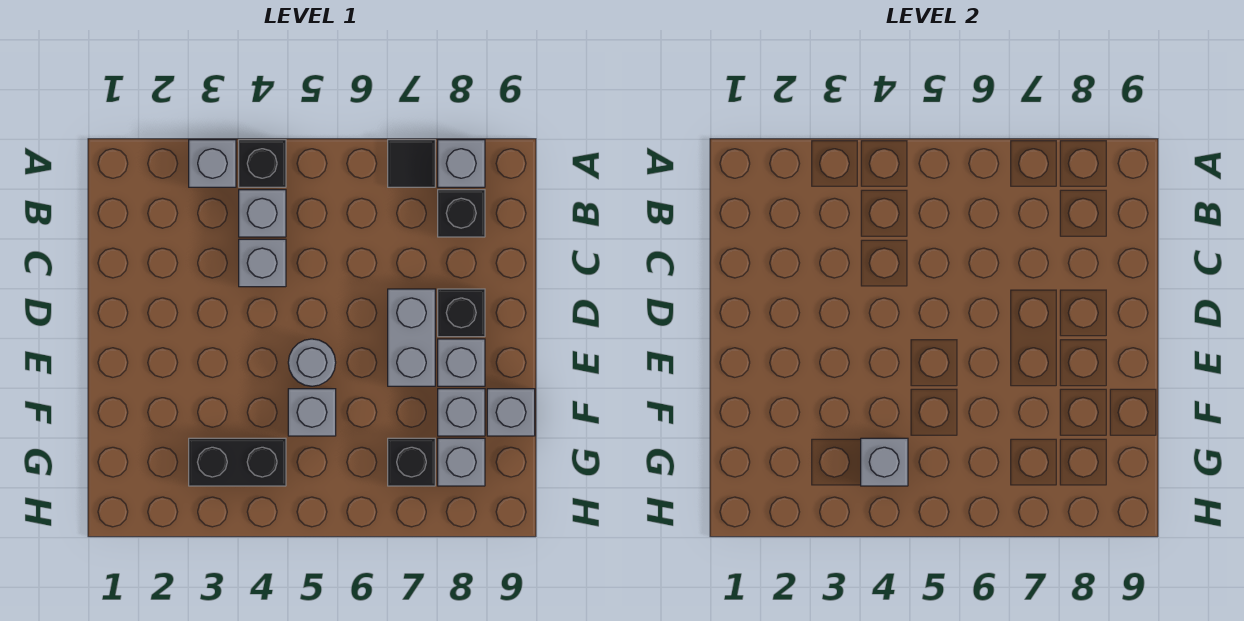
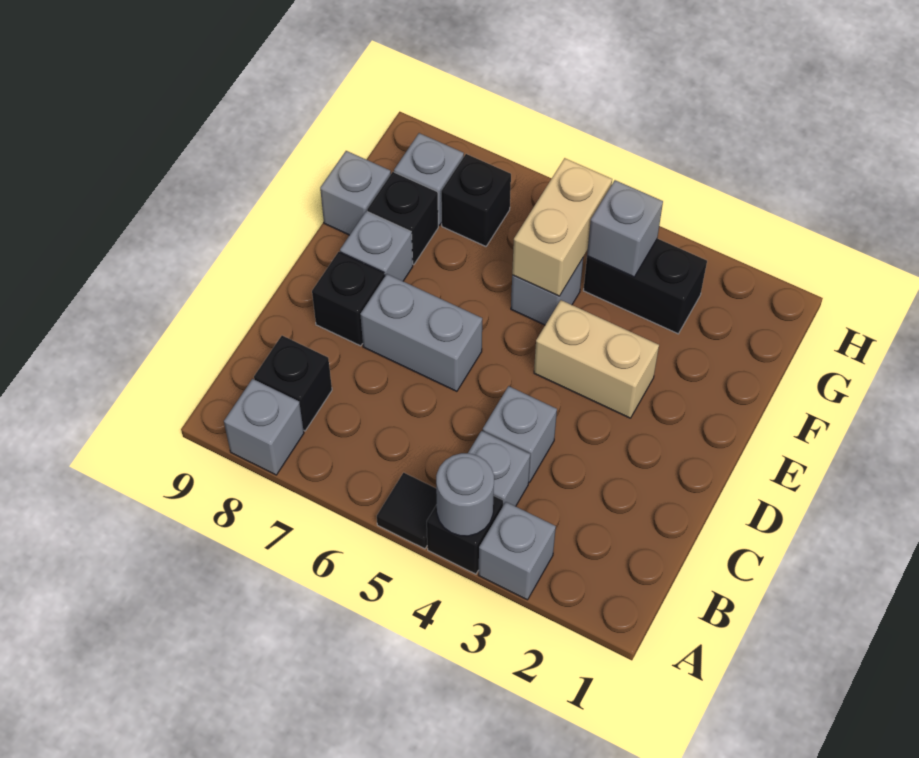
black tile A7 level 1 -> black tile A5 level 1
grey brick D7:E7 level 1 -> grey brick D6:D7 level 1
none -> tan brick E3:E4 level 1
grey round brick E5 level 1 -> grey round brick A4 level 2
none -> tan brick F5:G5 level 2
grey brick F8 level 1 -> black brick F8 level 1

